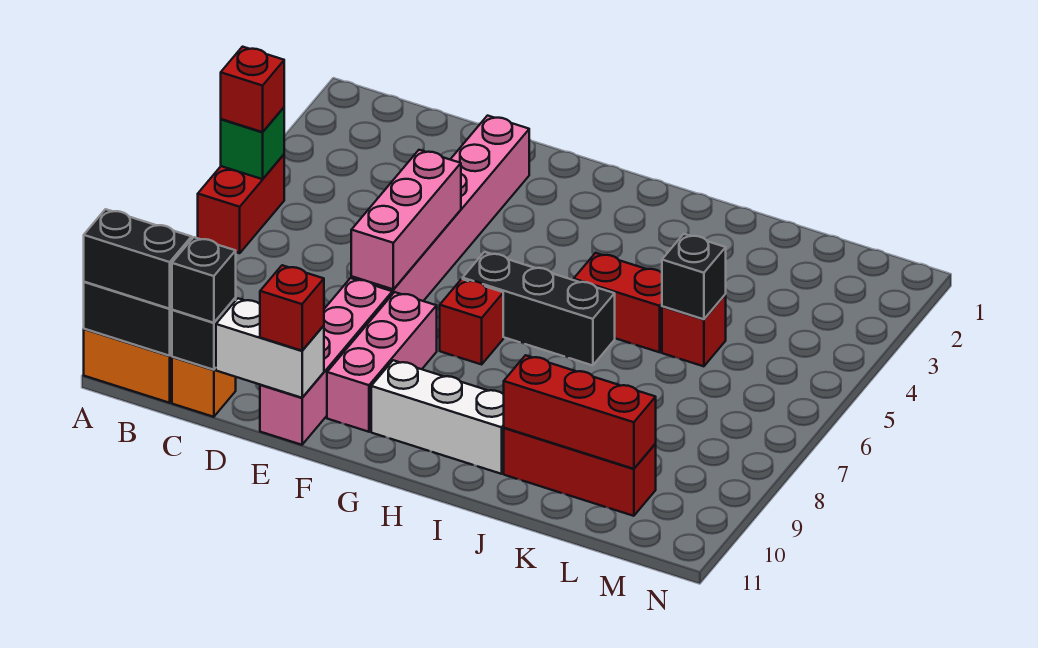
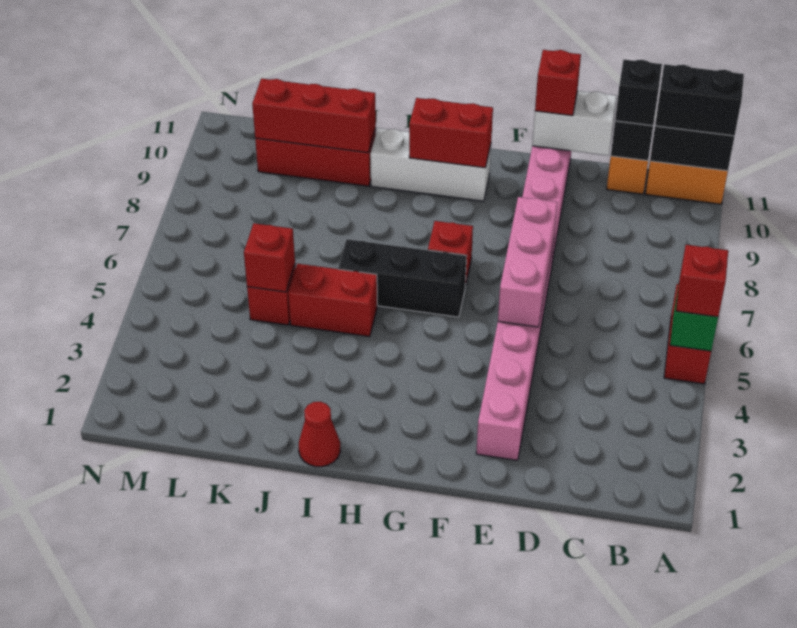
pink brick F8:F10 level 1 -> none
none -> red brick G10:H10 level 2
none -> red cone I1 level 1
black brick K5 level 2 -> red brick K5 level 2

